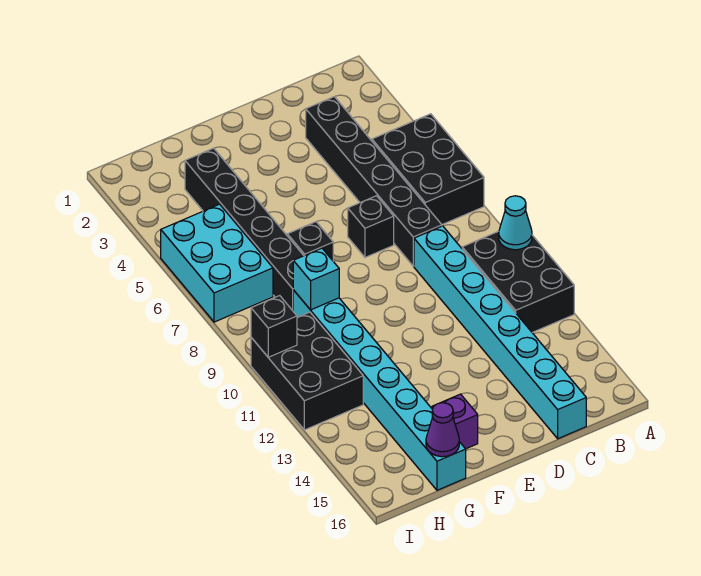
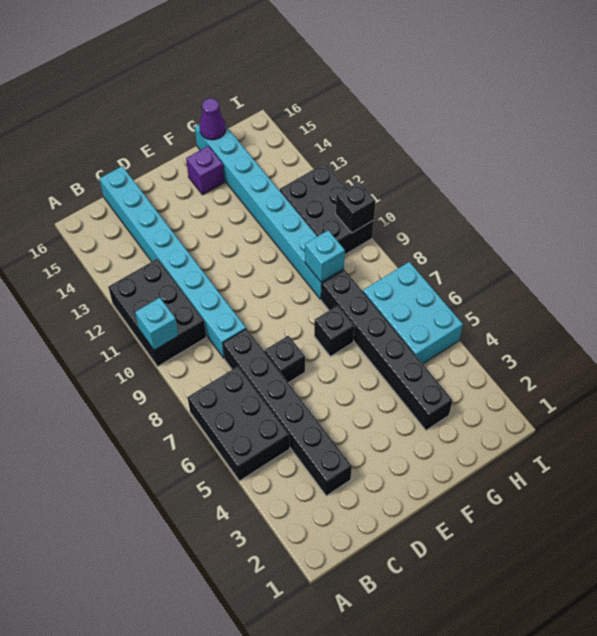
cyan cone A10 level 2 -> cyan brick A10 level 2

